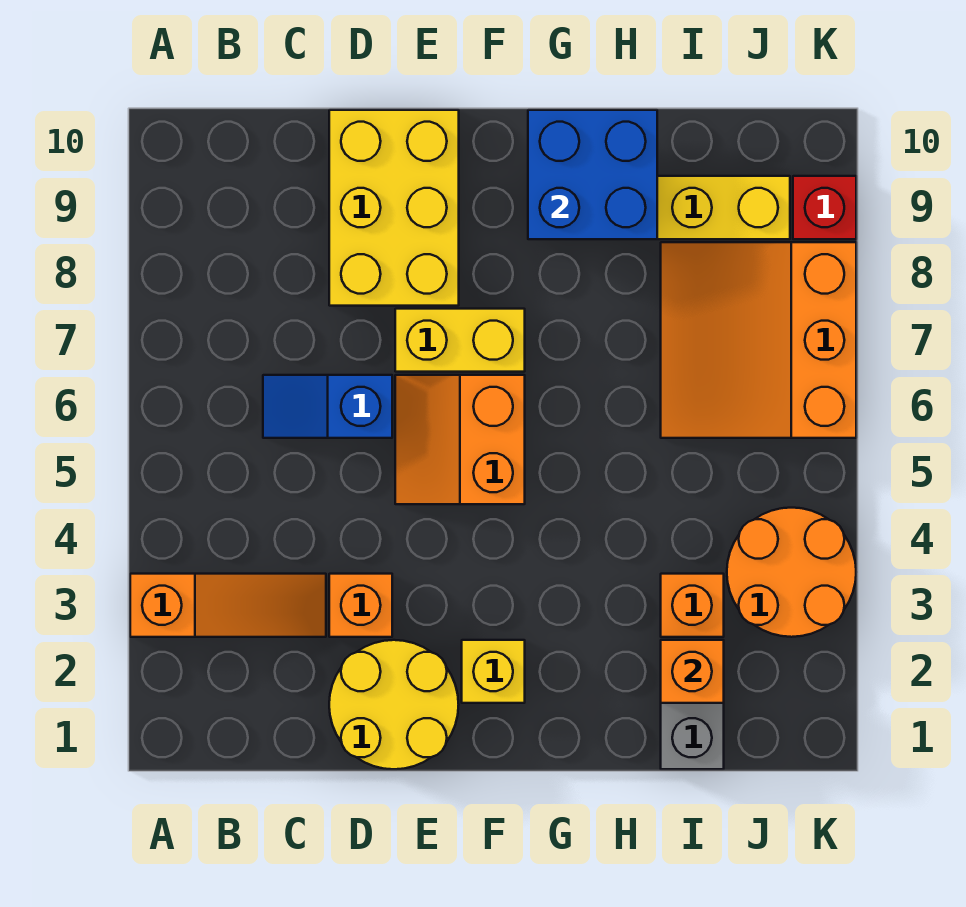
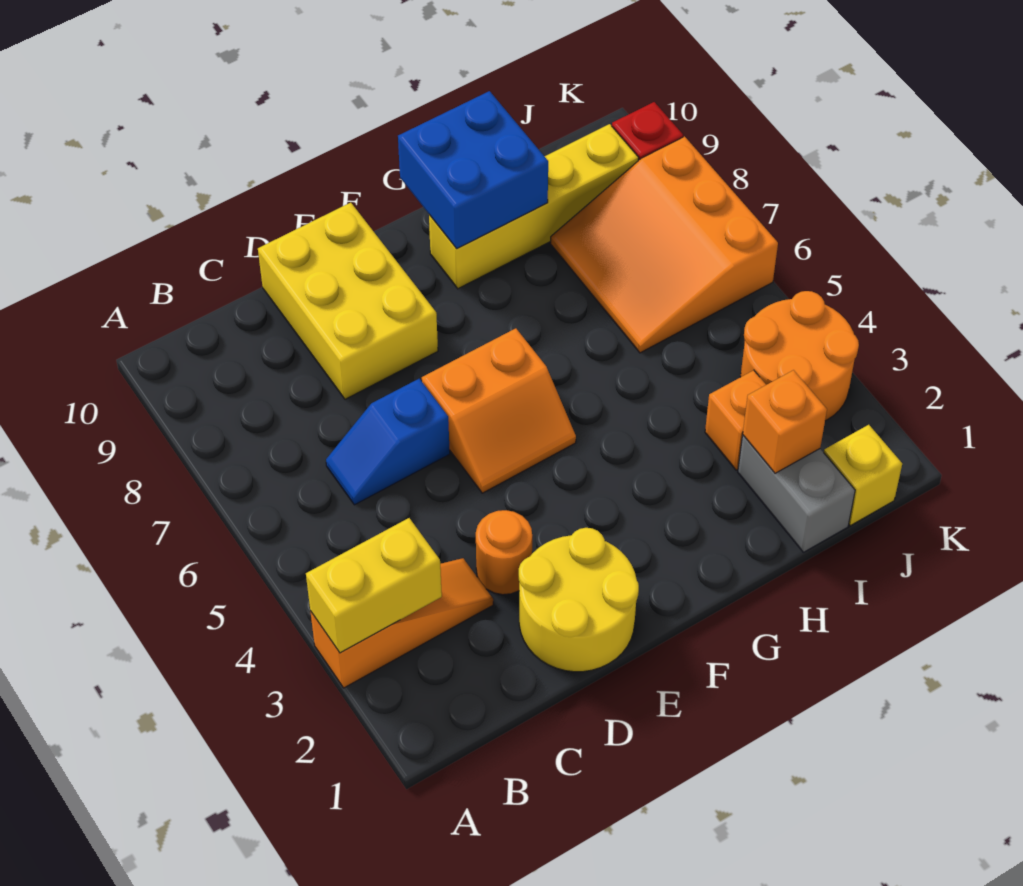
orange brick D3 level 1 -> orange round brick D3 level 1
orange slope E5:F6 level 1 top F -> orange slope E5:F6 level 1 top 6
yellow brick E7:F7 level 1 -> yellow brick A3:B3 level 2
yellow brick F2 level 1 -> yellow brick J1 level 1

